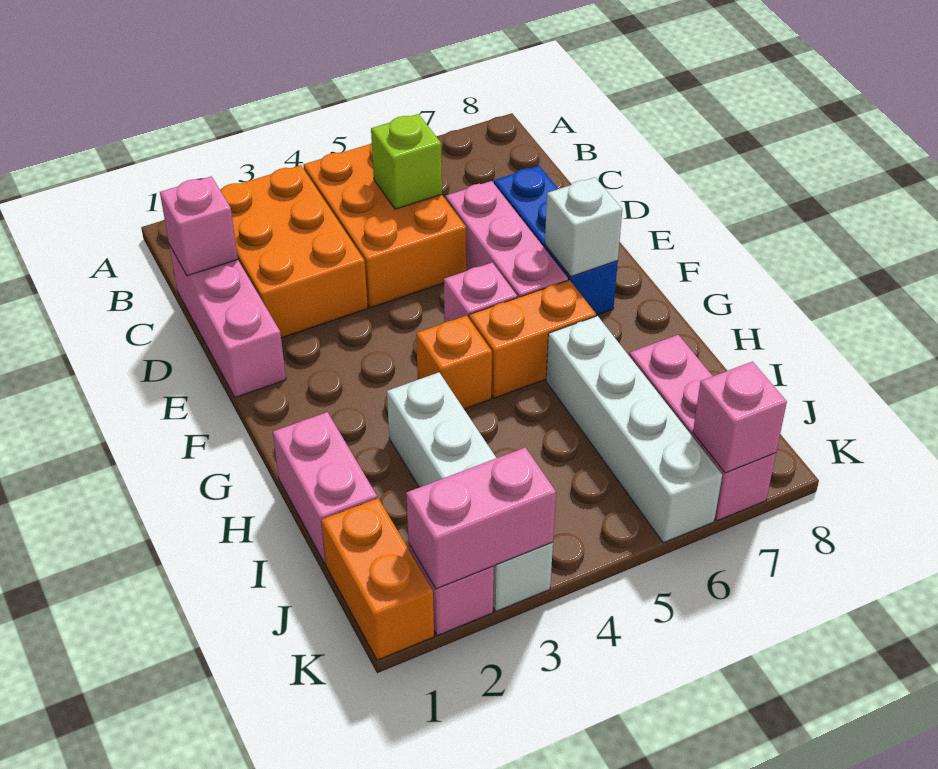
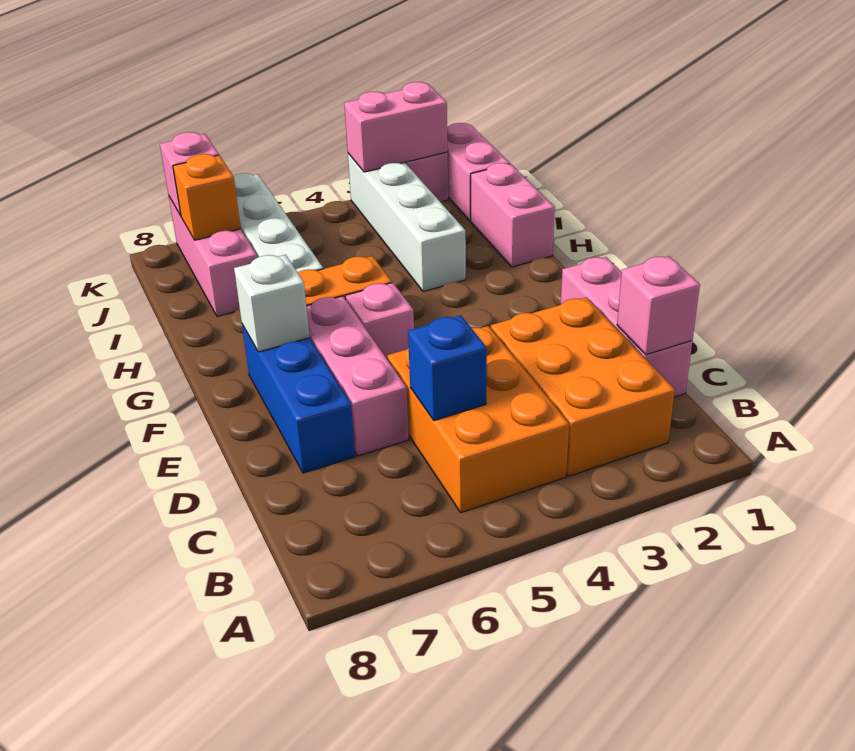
lime brick C5 level 2 -> blue brick C5 level 2
orange brick G4 level 1 -> orange brick J7 level 2
orange brick J1:K1 level 1 -> pink brick J1:K1 level 1

